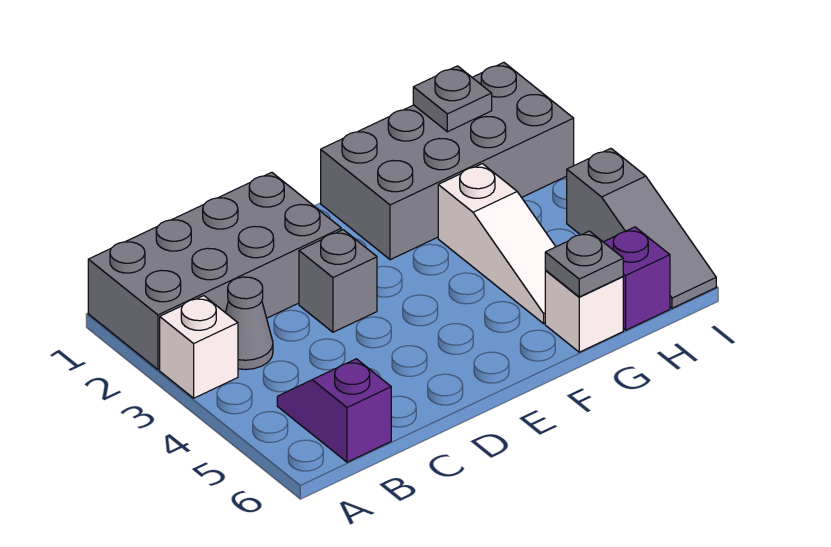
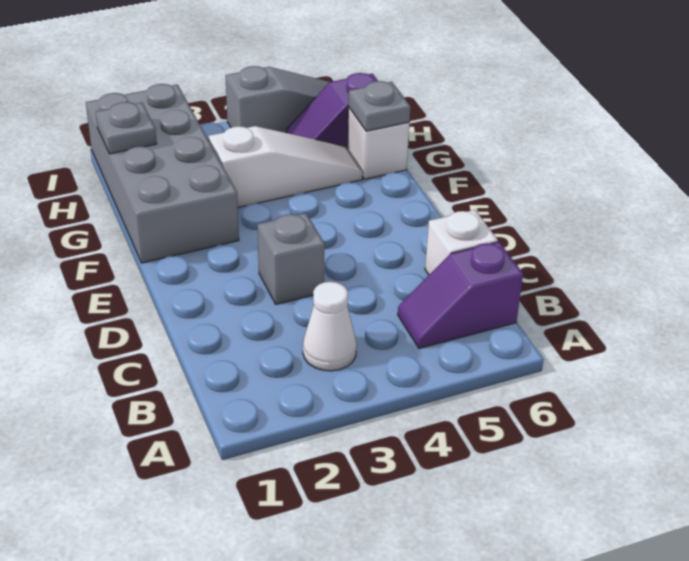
grey brick A1:D2 level 1 -> none
white brick A3 level 1 -> white brick C6 level 1
grey cone B3 level 1 -> white cone B3 level 1

